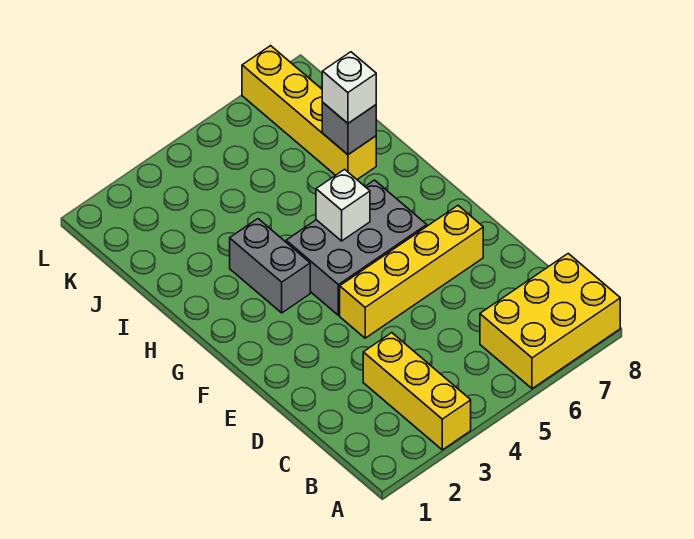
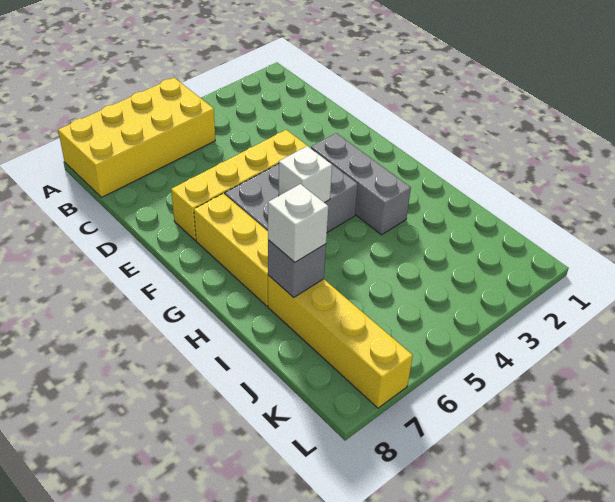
yellow brick A3:C3 level 1 -> yellow brick F7:H7 level 1
yellow brick A6:B8 level 1 -> yellow brick A5:B8 level 1
grey brick G3:H3 level 1 -> grey brick F3:H3 level 1

